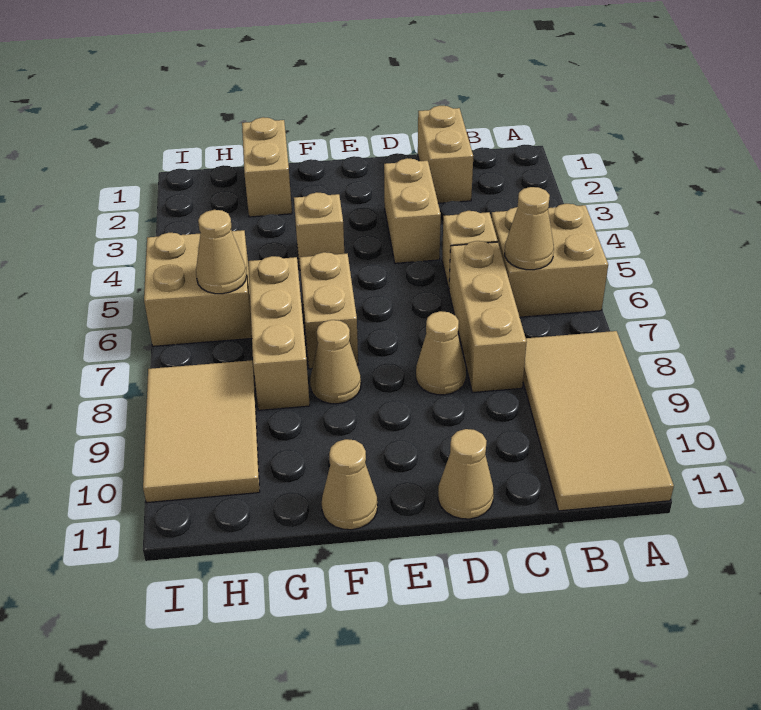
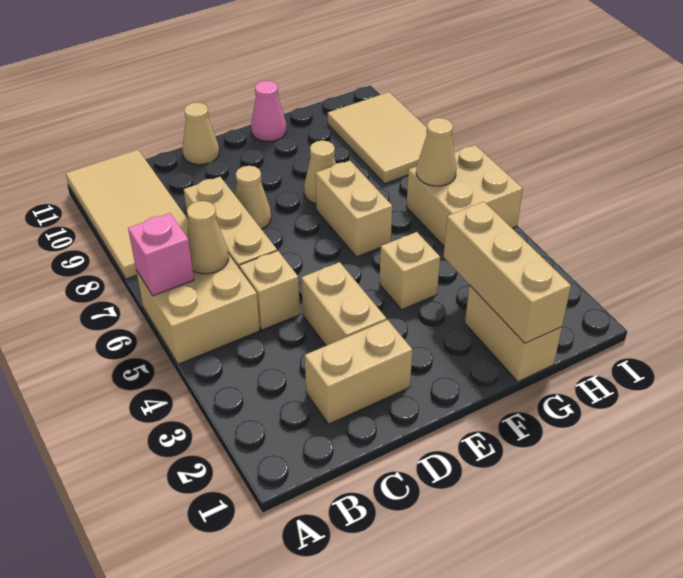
none -> pink brick A6 level 2
tan brick C1:C2 level 1 -> tan brick C2:D2 level 1
tan cone F11 level 1 -> pink cone F11 level 1
tan brick G6:G8 level 1 -> tan brick G1:G3 level 2

